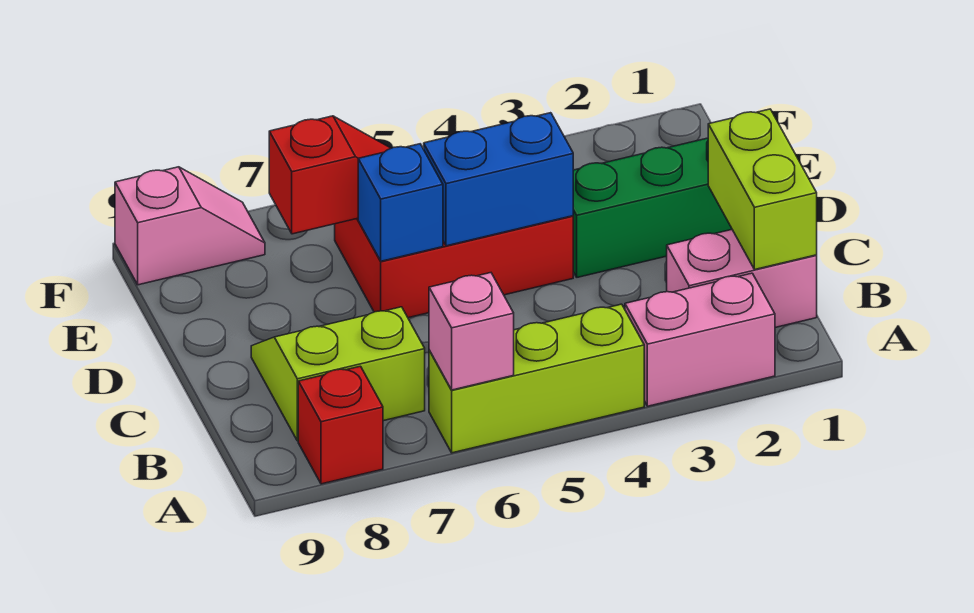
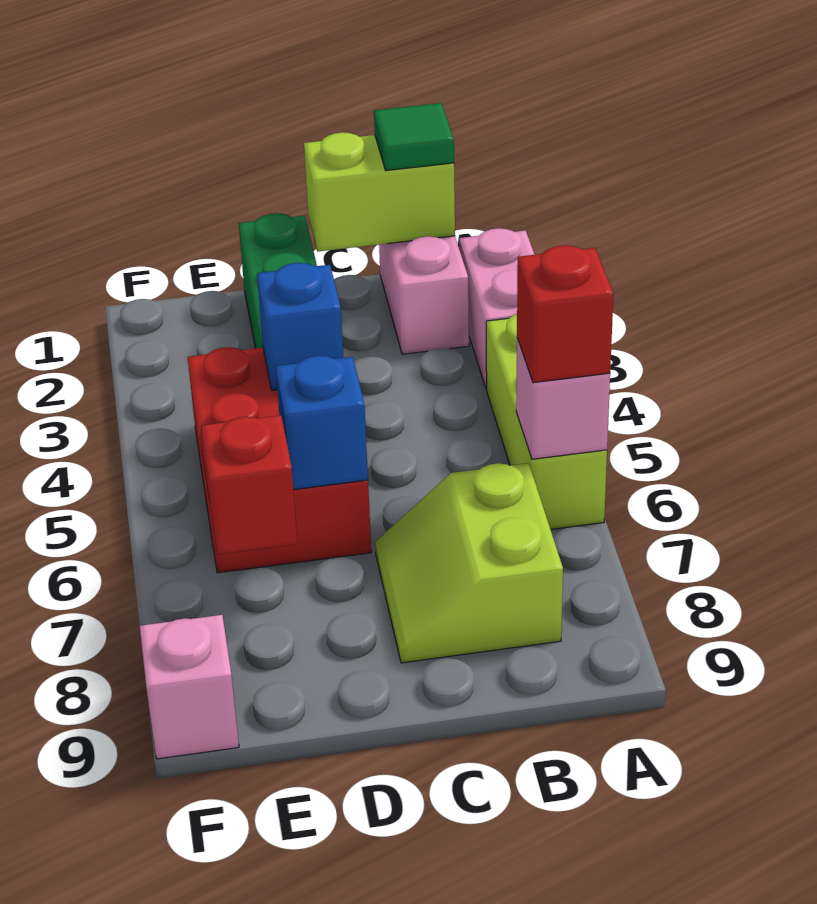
red brick A8 level 1 -> red brick A6 level 3
none -> green tile B1 level 3
blue brick D4:D5 level 2 -> blue brick D4 level 2

